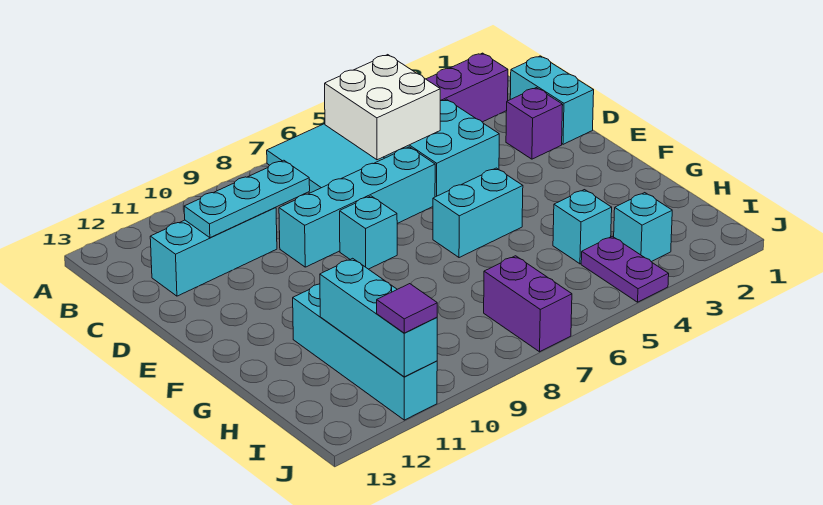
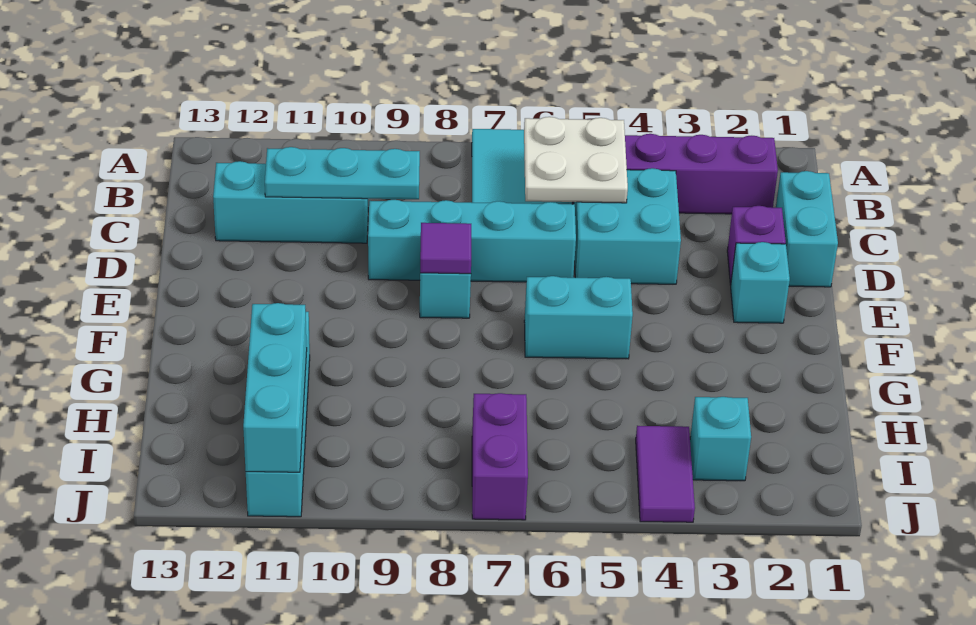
white brick B5:C6 level 2 -> white plate B5:C6 level 2
cyan brick H4 level 1 -> cyan brick E2 level 1
purple plate I4:J4 level 1 -> purple tile I4:J4 level 1
purple tile J11 level 3 -> purple tile E8 level 2

